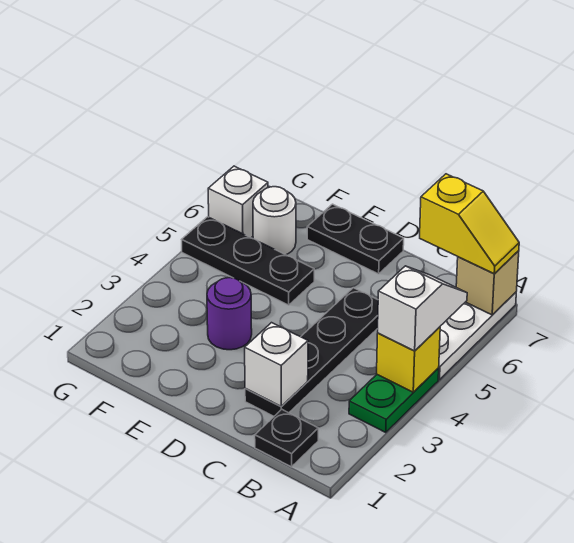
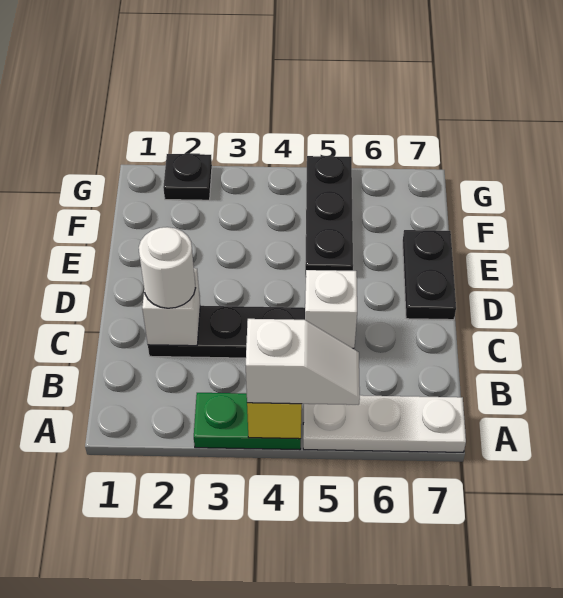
tan brick A7 level 2 -> none
yellow slope A7:B7 level 3 top B -> none
black plate B1 level 1 -> black plate G2 level 1
purple round brick E3 level 1 -> none
white round brick F6 level 1 -> white round brick C2 level 3
white brick G6 level 1 -> white brick C5 level 2

